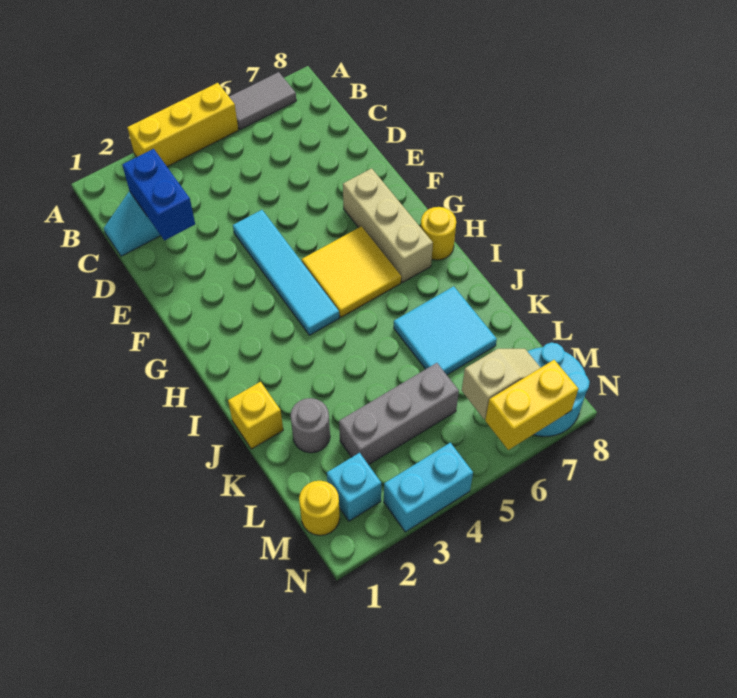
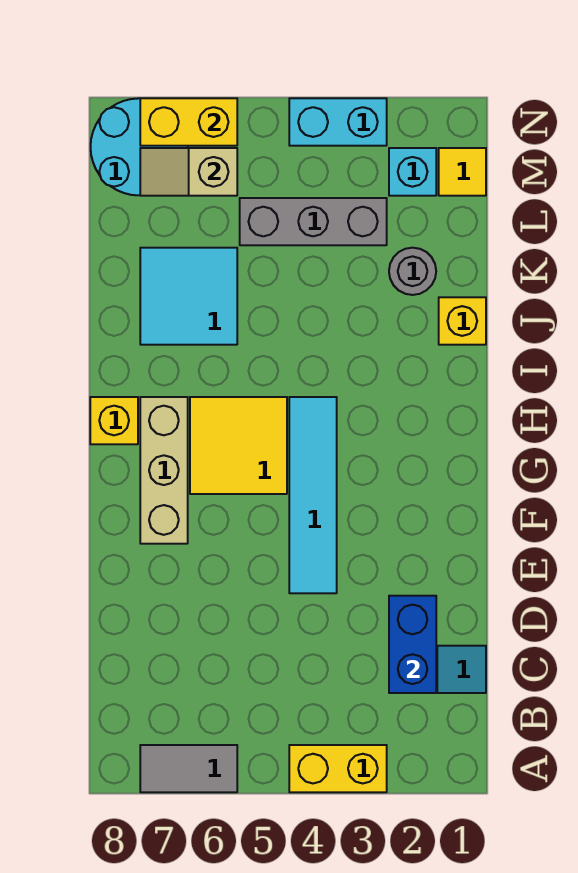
yellow brick A3:A5 level 1 -> yellow brick A3:A4 level 1
yellow round brick H8 level 1 -> yellow brick H8 level 1
yellow round brick M1 level 1 -> yellow tile M1 level 1

